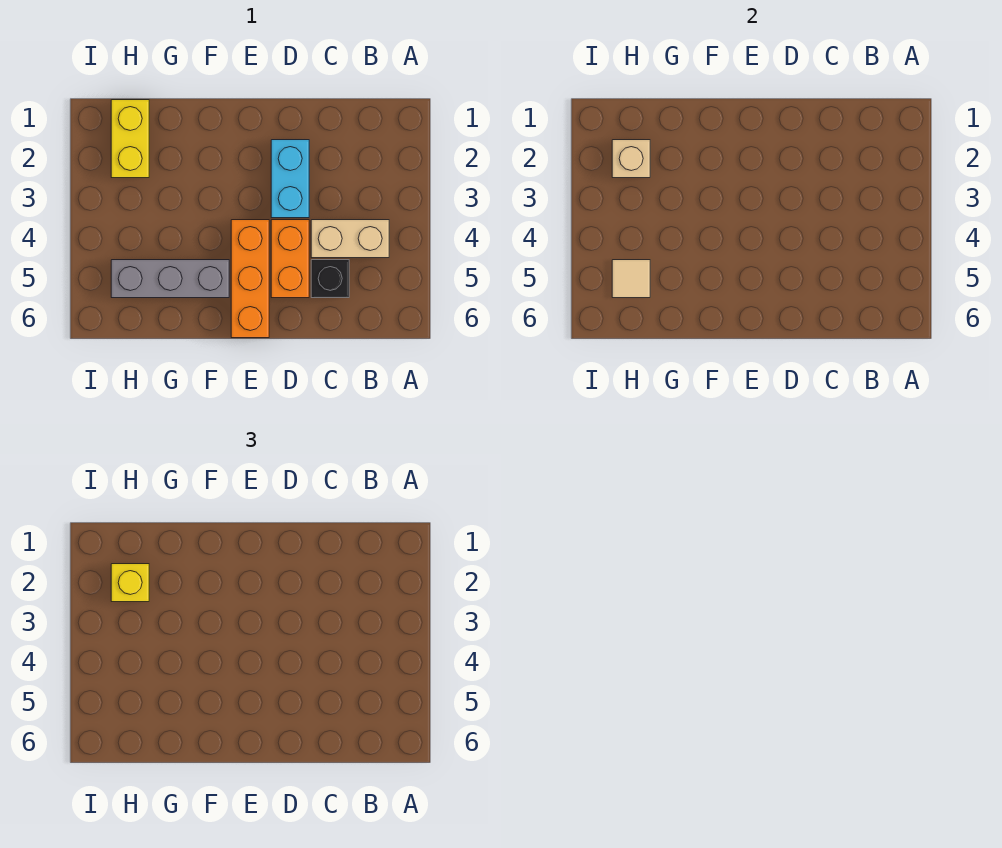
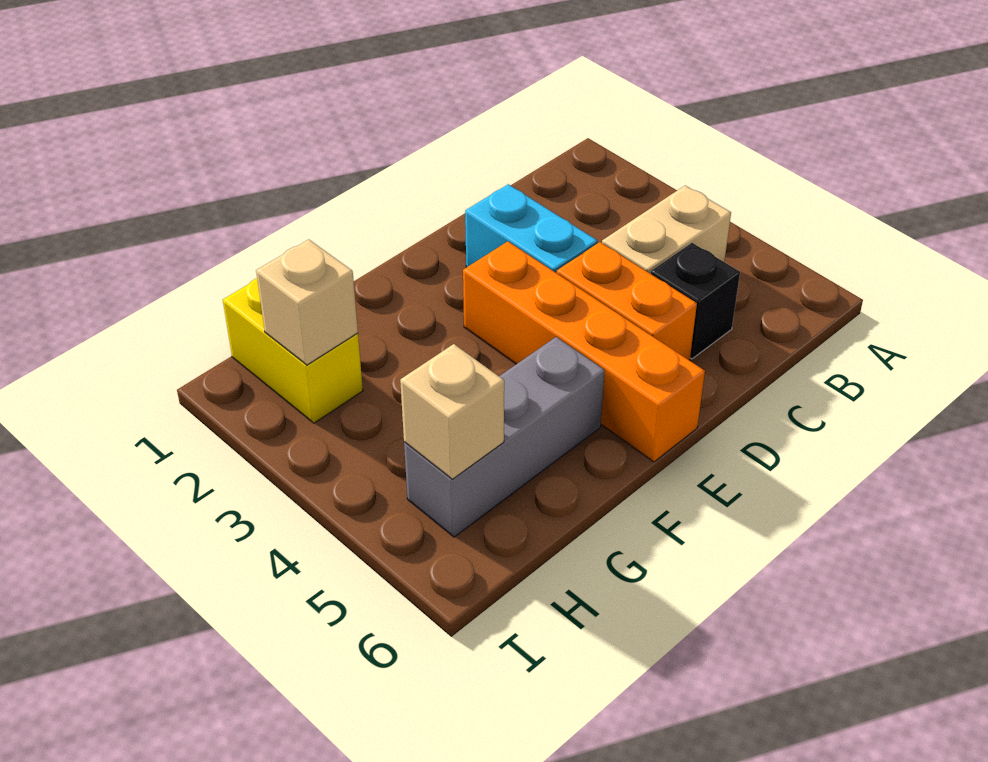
orange brick E4:E6 level 1 -> orange brick E3:E6 level 1
yellow brick H2 level 3 -> none
tan tile H5 level 2 -> tan brick H5 level 2

